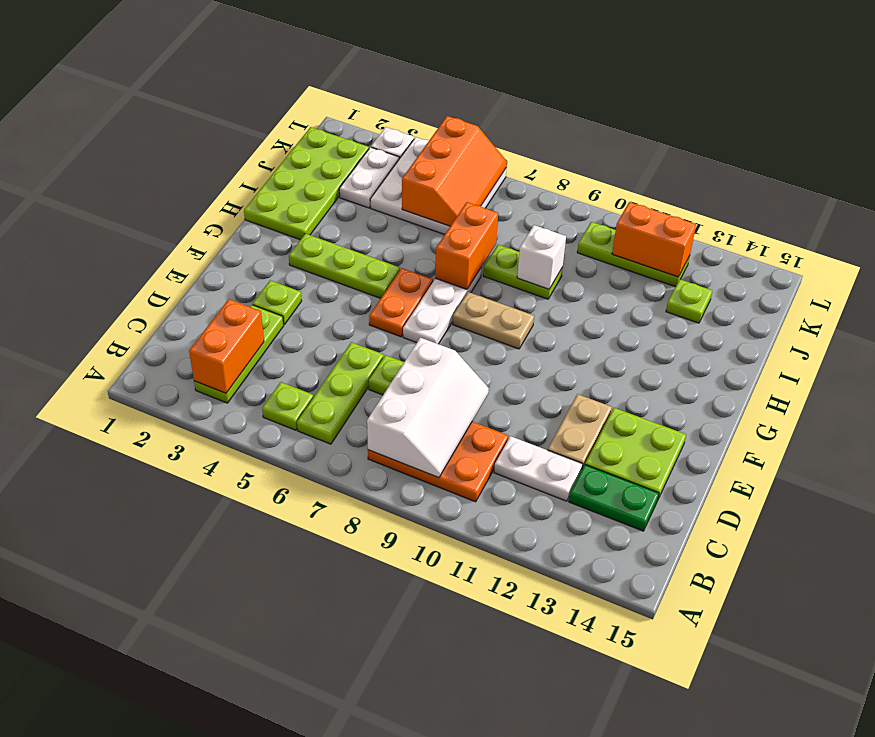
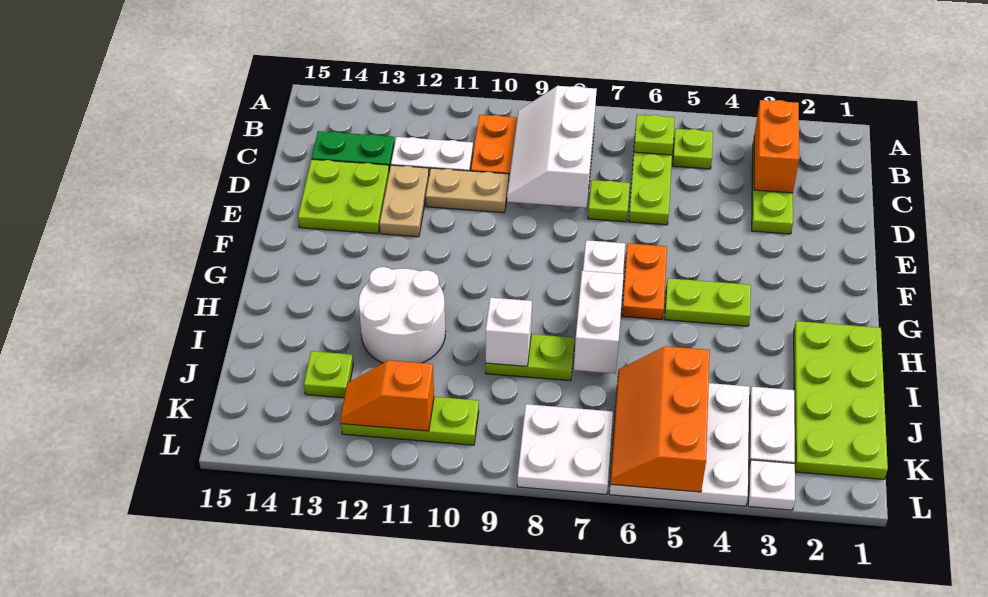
lime plate E3 level 1 -> lime plate B6 level 2
lime plate G3:G5 level 1 -> lime plate G4:G5 level 1
tan plate G8:G9 level 1 -> tan plate D10:D11 level 1
orange brick H7:I7 level 2 -> white brick H7:I7 level 2
none -> white round brick H11:I12 level 1
none -> white plate K7:L8 level 1
orange brick K11:K12 level 2 -> orange slope K11:K12 level 2 top 11

